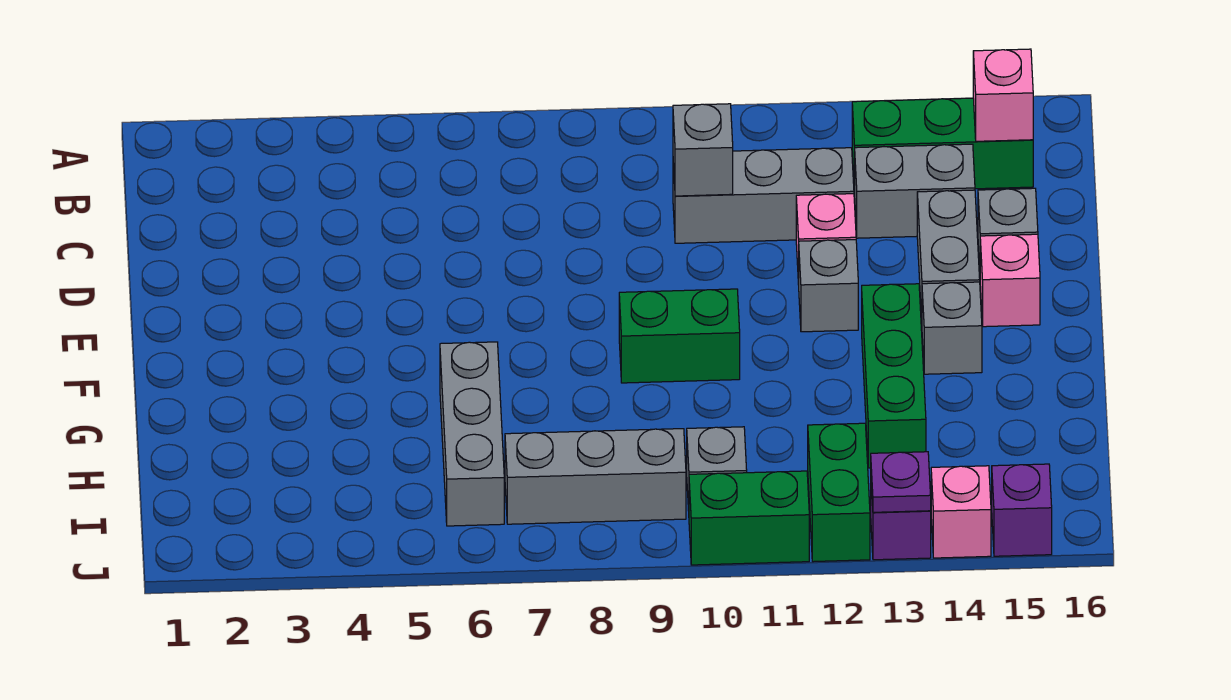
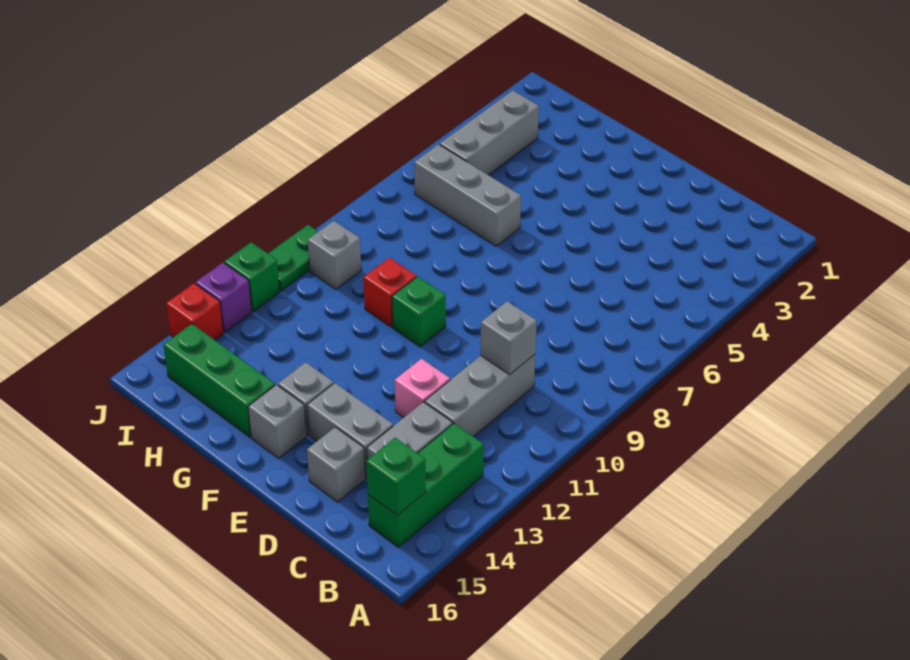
pink brick B15 level 2 -> green brick B15 level 2
grey brick E12 level 1 -> grey brick F15 level 1
pink brick E15 level 1 -> none
green brick F9:F10 level 1 -> green brick F10 level 1
green brick F13:H13 level 1 -> green brick G15:I15 level 1
none -> red brick G10 level 1
grey brick I7:I9 level 1 -> grey brick I3:I5 level 1
green brick I12:J12 level 1 -> green brick J12 level 1
green brick J10:J11 level 1 -> green plate J10:J11 level 1
purple plate J13 level 2 -> none
pink brick J14 level 1 -> red brick J14 level 1
purple brick J15 level 1 -> none

